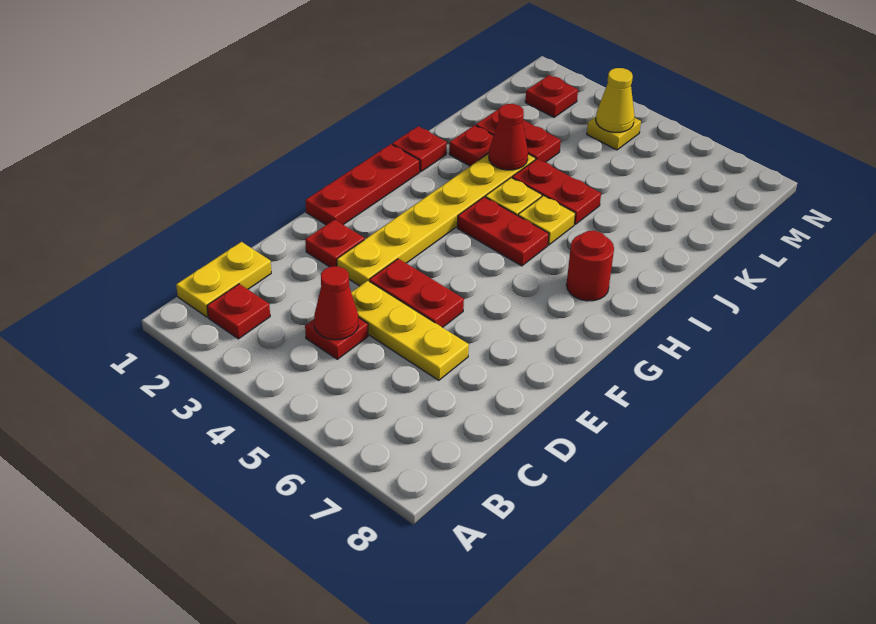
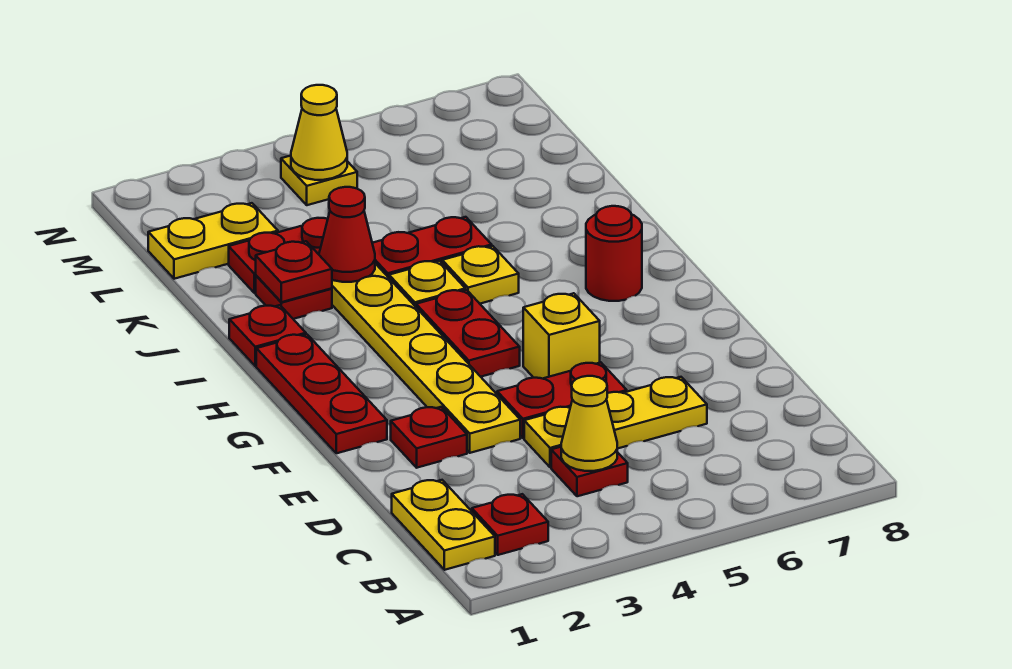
red cone C4 level 2 -> yellow cone C4 level 2
none -> yellow brick F5 level 1
red plate H4:H5 level 1 -> red plate G4:H4 level 1
none -> yellow plate L1:L2 level 1
red plate M2 level 1 -> red plate J2 level 2

